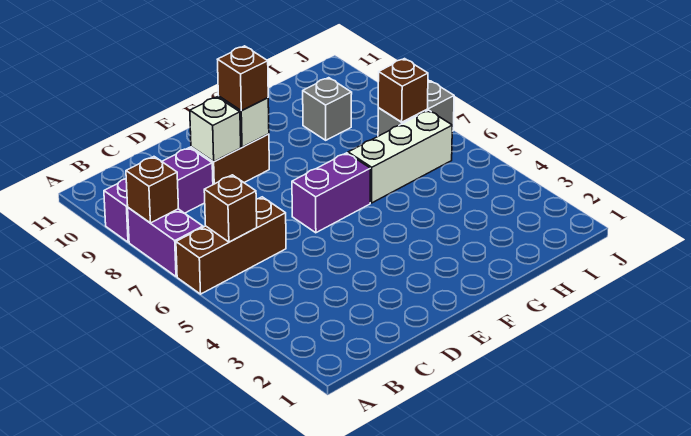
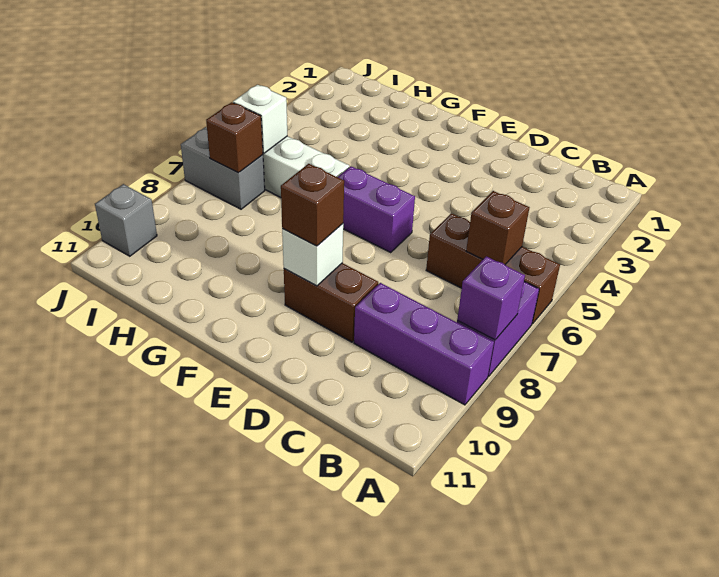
brown brick A8 level 2 -> purple brick A8 level 2
white brick D9 level 2 -> white brick I6 level 2
grey brick H9 level 1 -> grey brick J10 level 1

